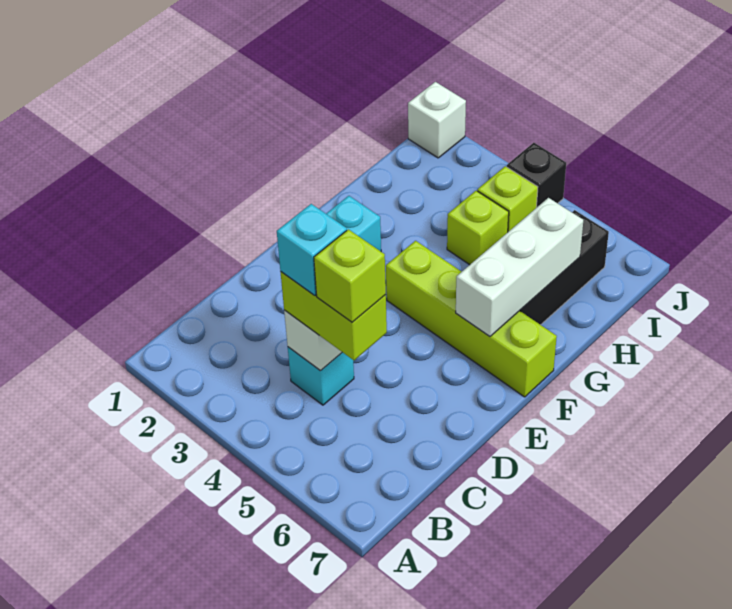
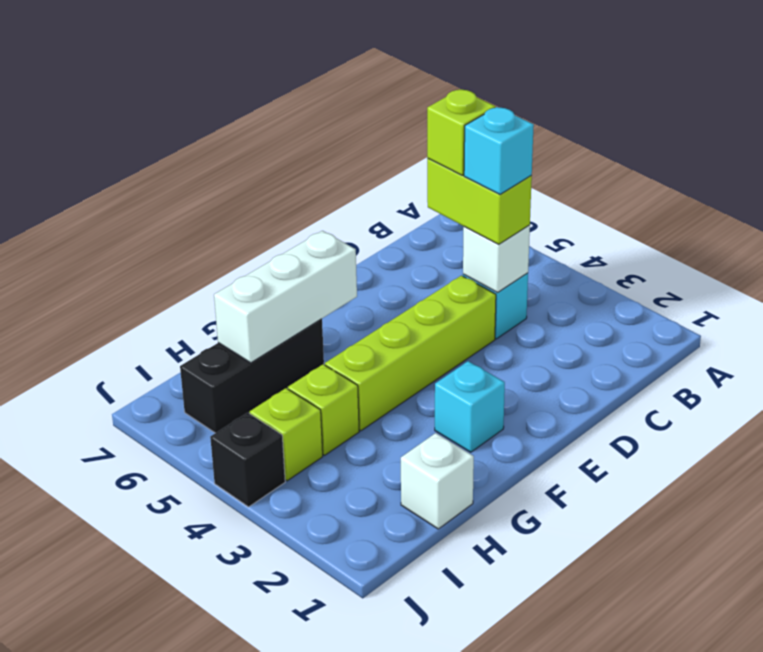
lime brick F4:F7 level 1 -> lime brick D4:G4 level 1
white brick J1 level 1 -> white brick H1 level 1

